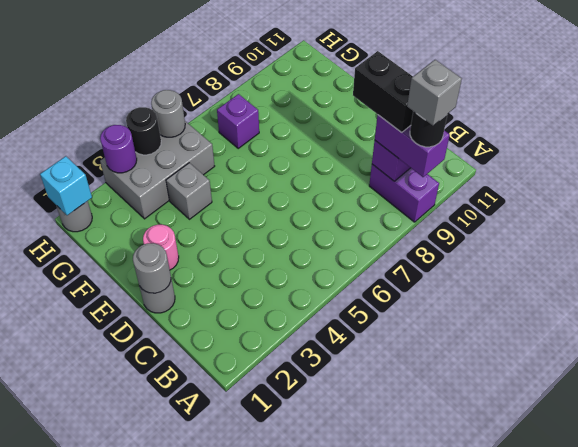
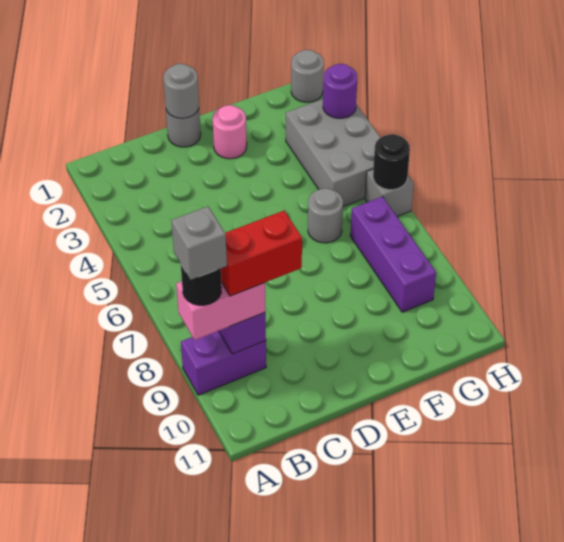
purple brick A9:B9 level 3 -> pink brick A9:B9 level 3
black brick B9:C9 level 4 -> red brick B9:C9 level 4
grey brick F4 level 1 -> grey brick H6 level 1
purple brick G7 level 1 -> purple brick G7:G9 level 1
cyan brick H1 level 2 -> none
black round brick H4 level 2 -> black round brick H6 level 2
grey round brick H5 level 2 -> grey round brick F6 level 1

